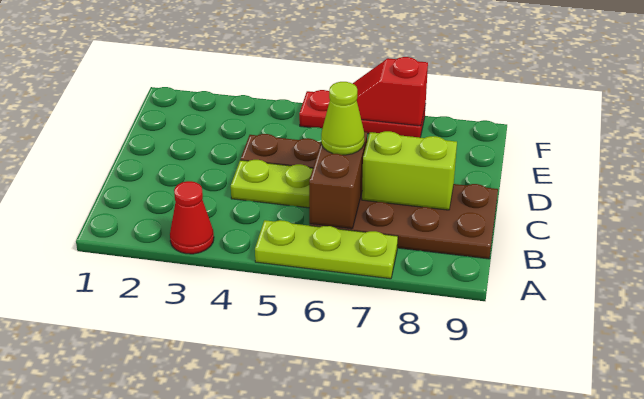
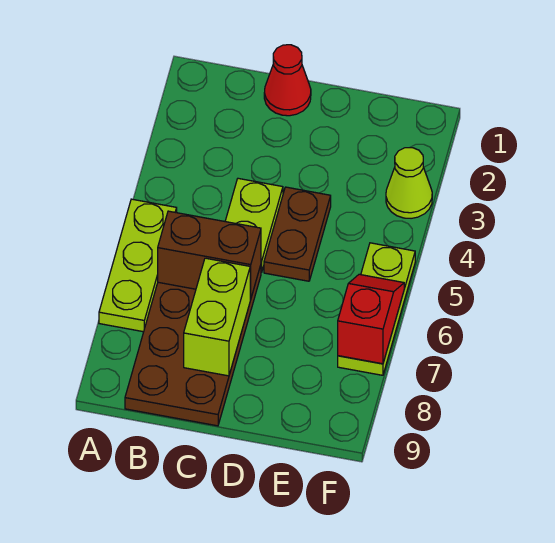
red cone A3 level 1 -> red cone C1 level 1
lime cone C6 level 3 -> lime cone F3 level 1
red plate F5:F7 level 1 -> lime plate F5:F7 level 1

